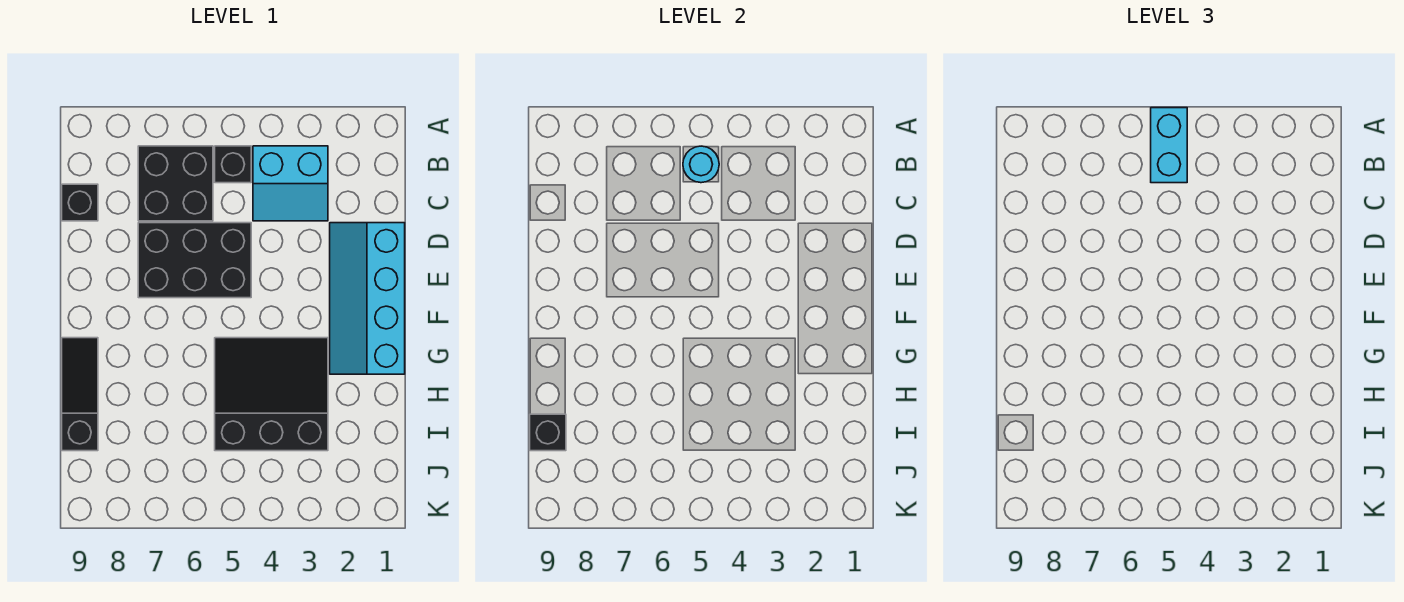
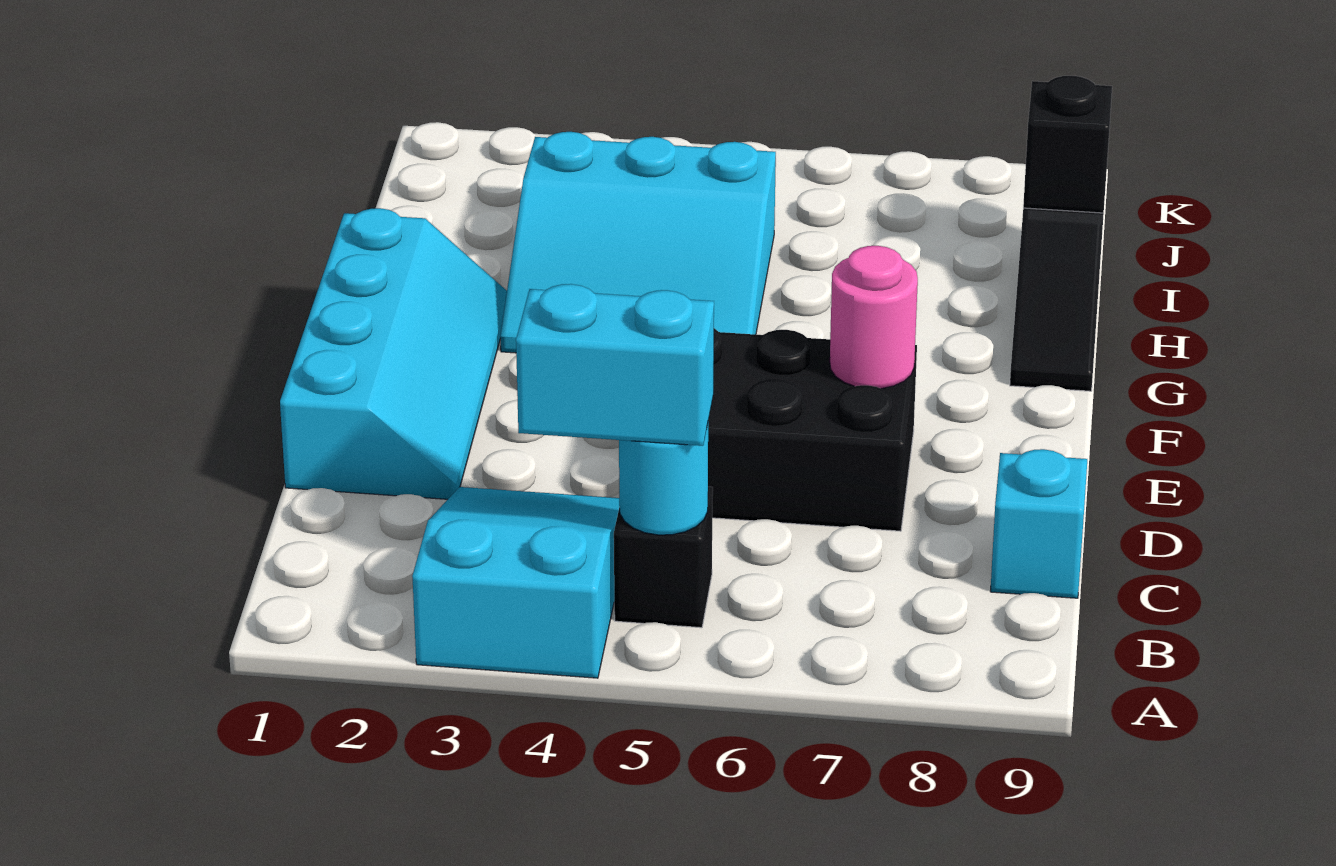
cyan brick A5:B5 level 3 -> cyan brick B4:B5 level 3
cyan slope B3:C4 level 1 top B -> cyan slope A3:C4 level 1 top A
black brick B6:C7 level 1 -> none
black brick C9 level 1 -> cyan brick C9 level 1
none -> pink round brick E7 level 2
black slope G3:I5 level 1 top I -> cyan slope G3:I5 level 1 top I

